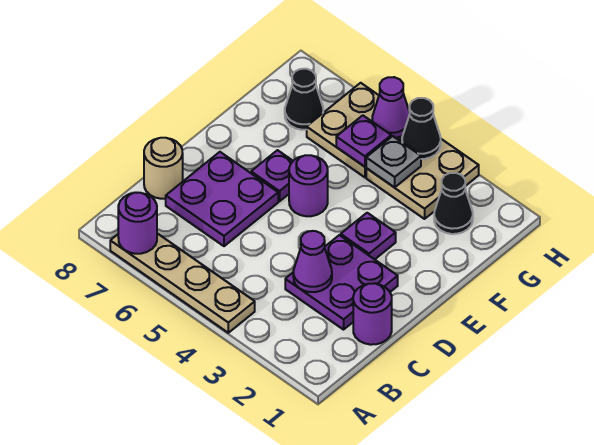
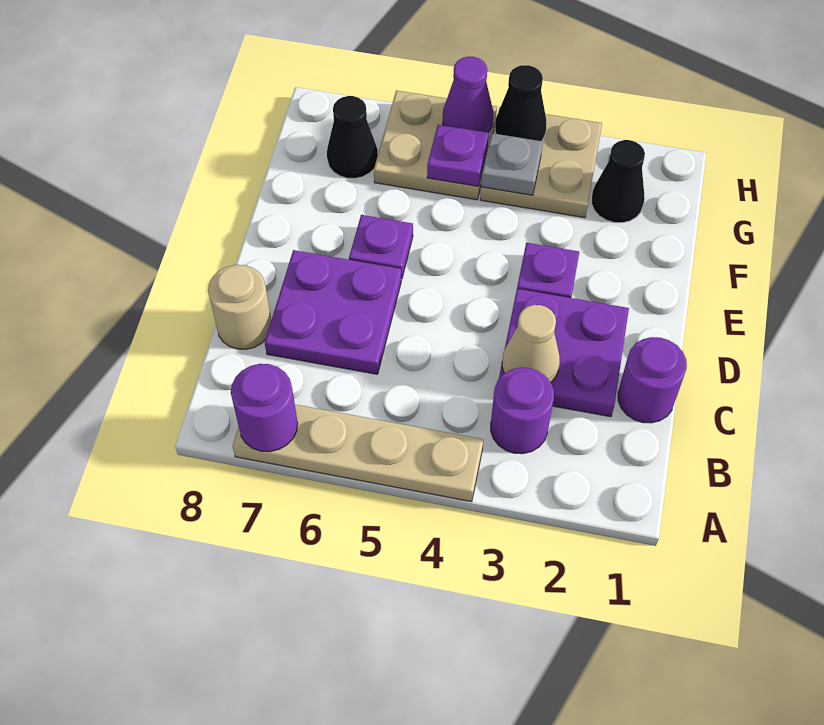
purple cone C3 level 2 -> tan cone C3 level 2
purple round brick E5 level 1 -> purple round brick B3 level 1

